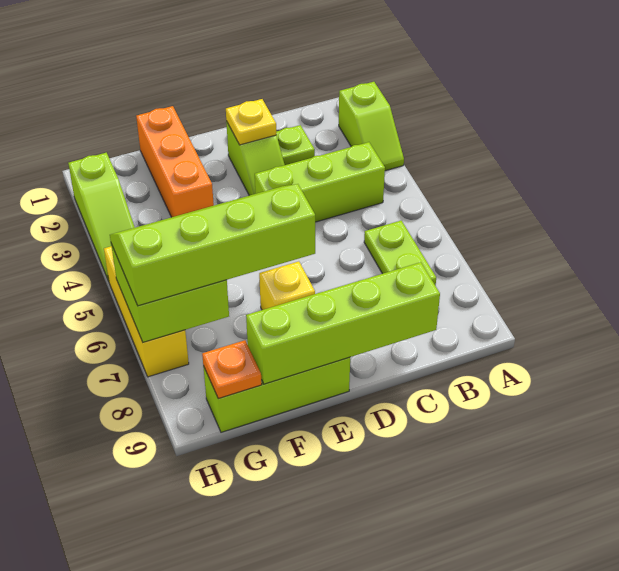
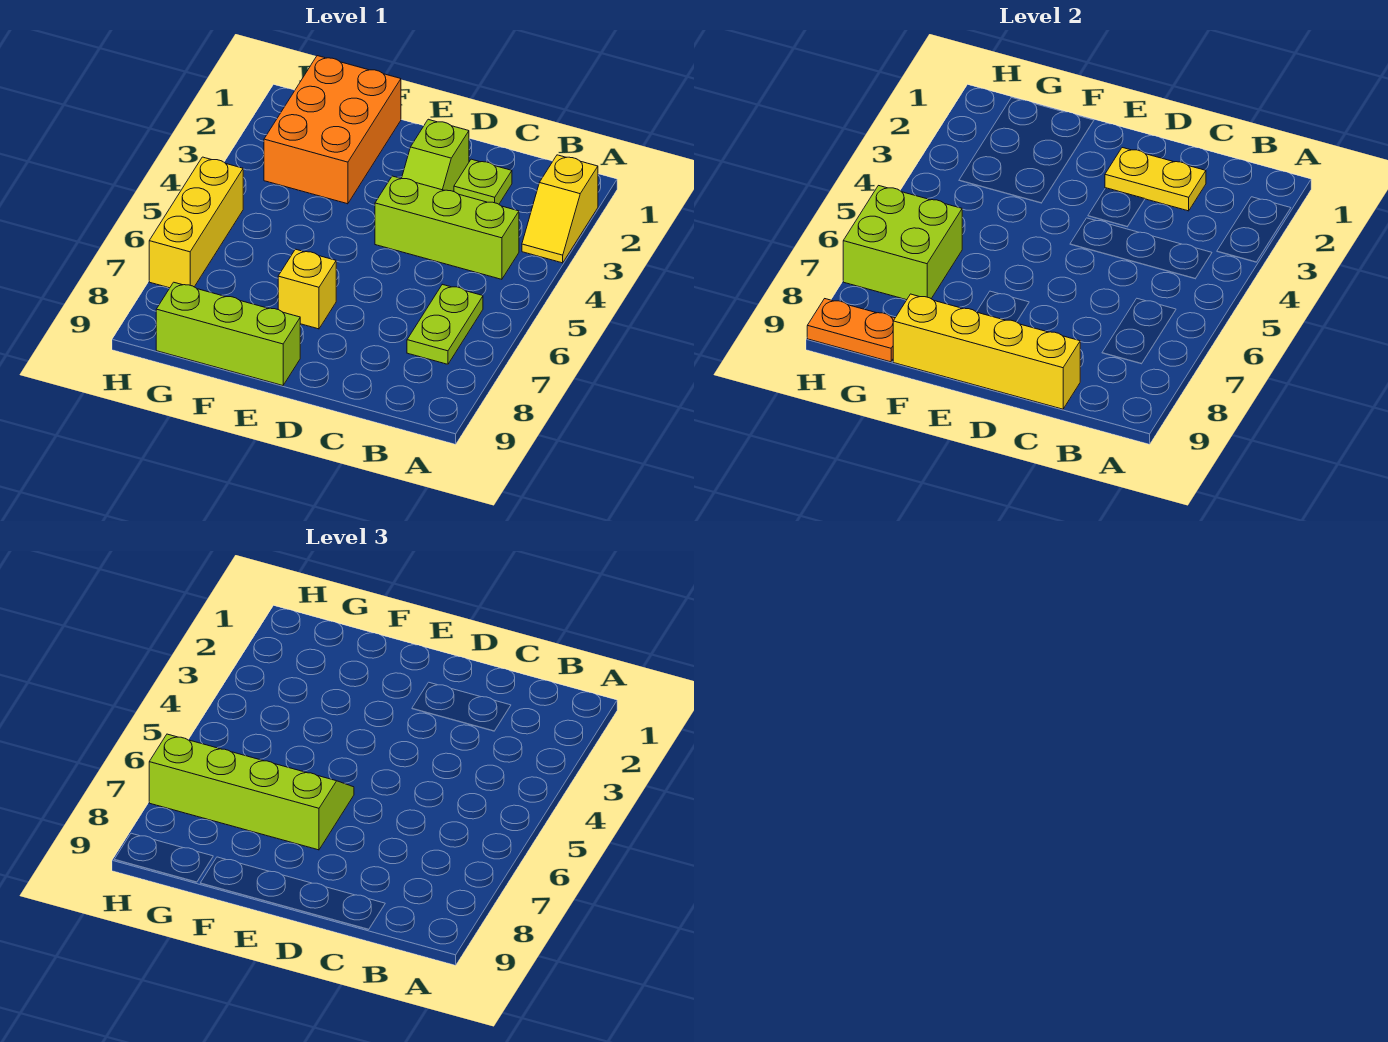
lime slope A2:A3 level 1 top 2 -> yellow slope A2:A3 level 1 top 2
lime brick C9:F9 level 2 -> yellow brick C9:F9 level 2
yellow plate D2 level 2 -> yellow plate C2:D2 level 2
orange brick F1:F3 level 1 -> orange brick F1:G3 level 1
orange plate G9 level 2 -> orange plate G9:H9 level 2
lime slope H2:H4 level 1 top 2 -> none

